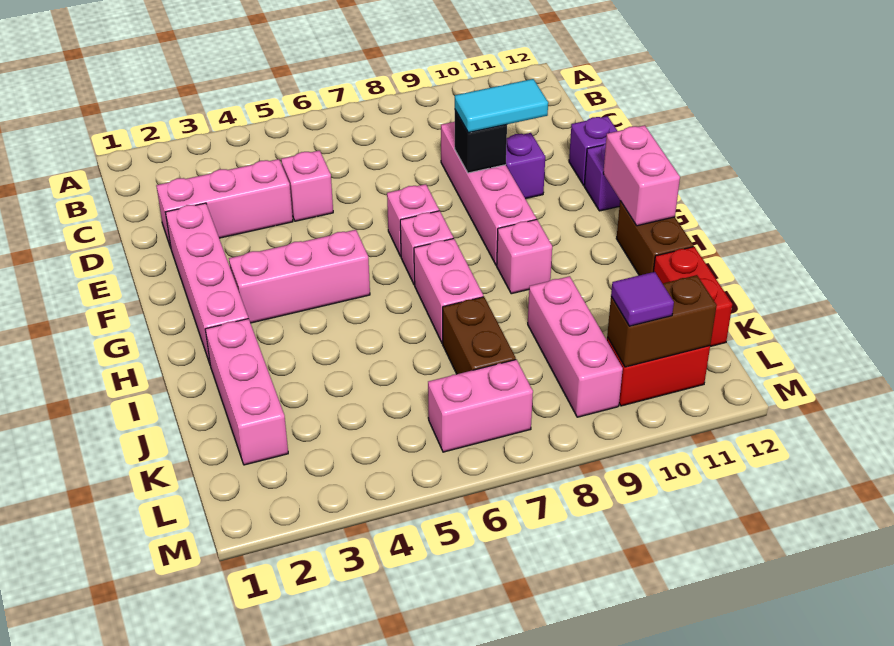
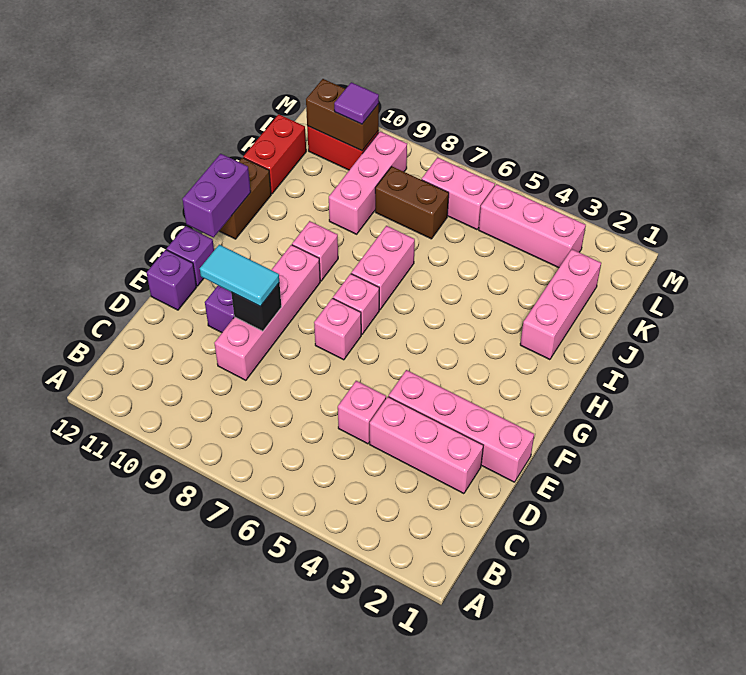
pink brick E2:H2 level 1 -> pink brick E1:E4 level 1
pink brick G3:G5 level 1 -> pink brick L3:L5 level 1
pink brick G12:H12 level 2 -> purple brick G12:H12 level 2
brown brick J7:K7 level 1 -> brown brick K7:K8 level 1

